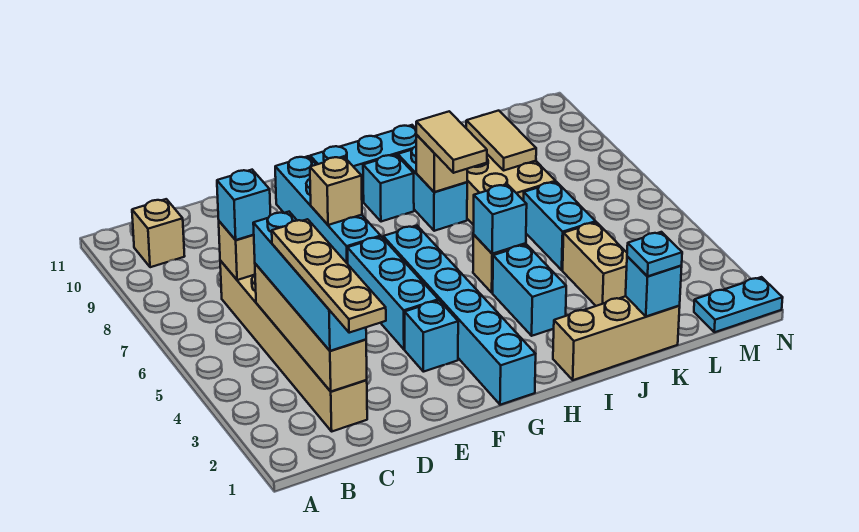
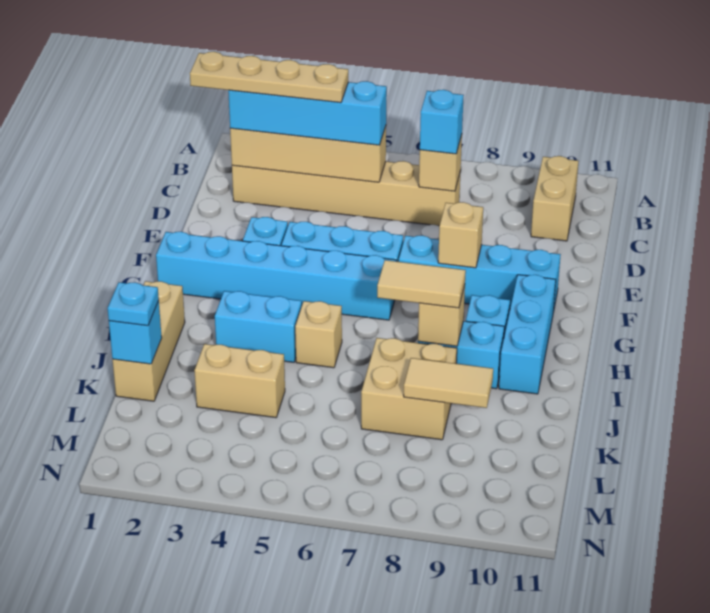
tan brick B10 level 1 -> tan brick B10:C10 level 1
cyan brick I5 level 2 -> none
cyan brick K5:K6 level 1 -> none
cyan plate M1:N1 level 1 -> none

